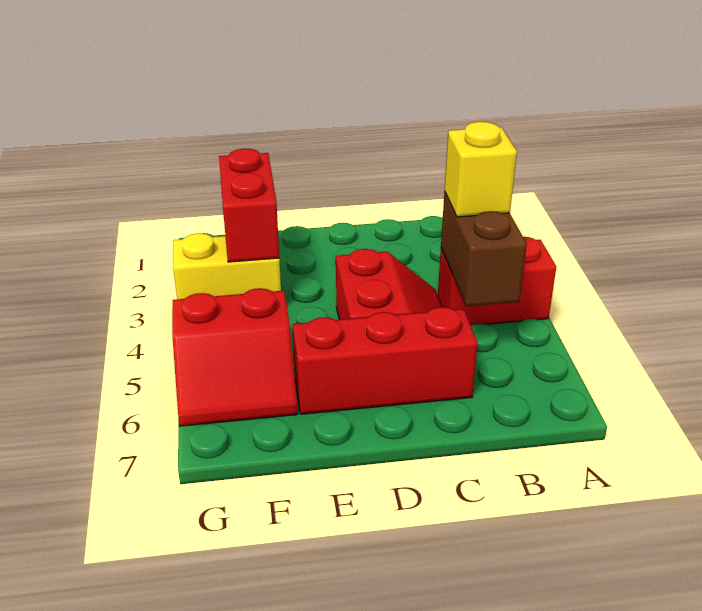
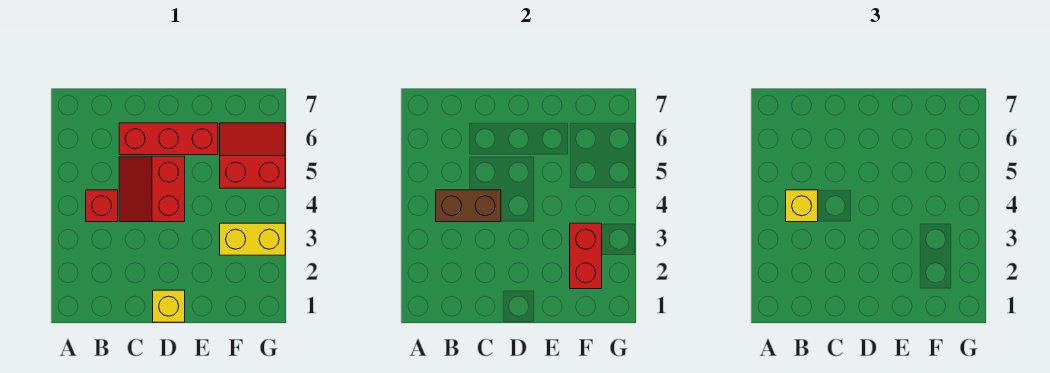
red brick A4:B4 level 1 -> red brick B4 level 1
brown brick B4:B5 level 2 -> brown brick B4:C4 level 2
none -> yellow brick D1 level 1

